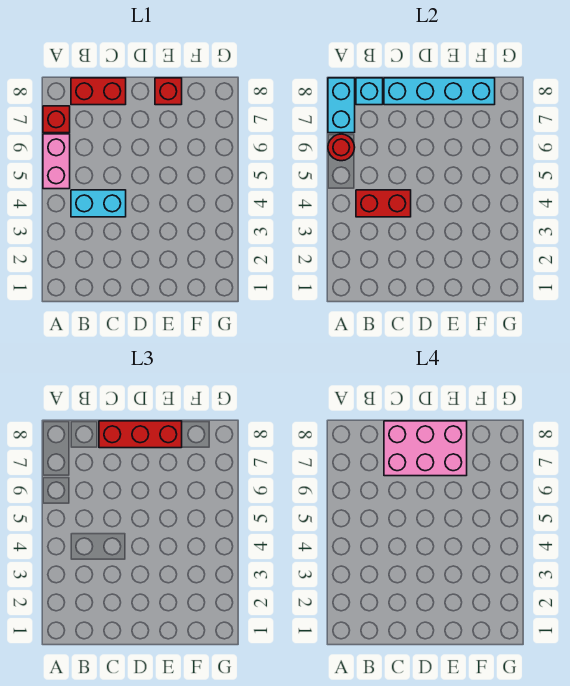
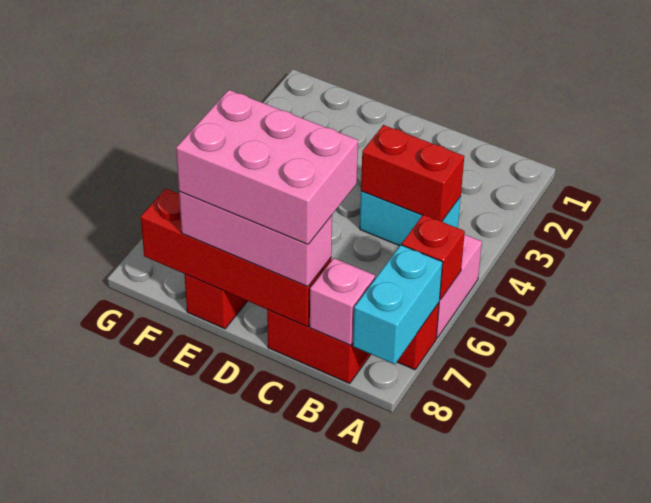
red round brick A6 level 2 -> red brick A6 level 2
cyan brick B8 level 2 -> pink brick B8 level 2
cyan brick C8:F8 level 2 -> red brick C8:F8 level 2
red brick C8:E8 level 3 -> pink brick C8:E8 level 3

